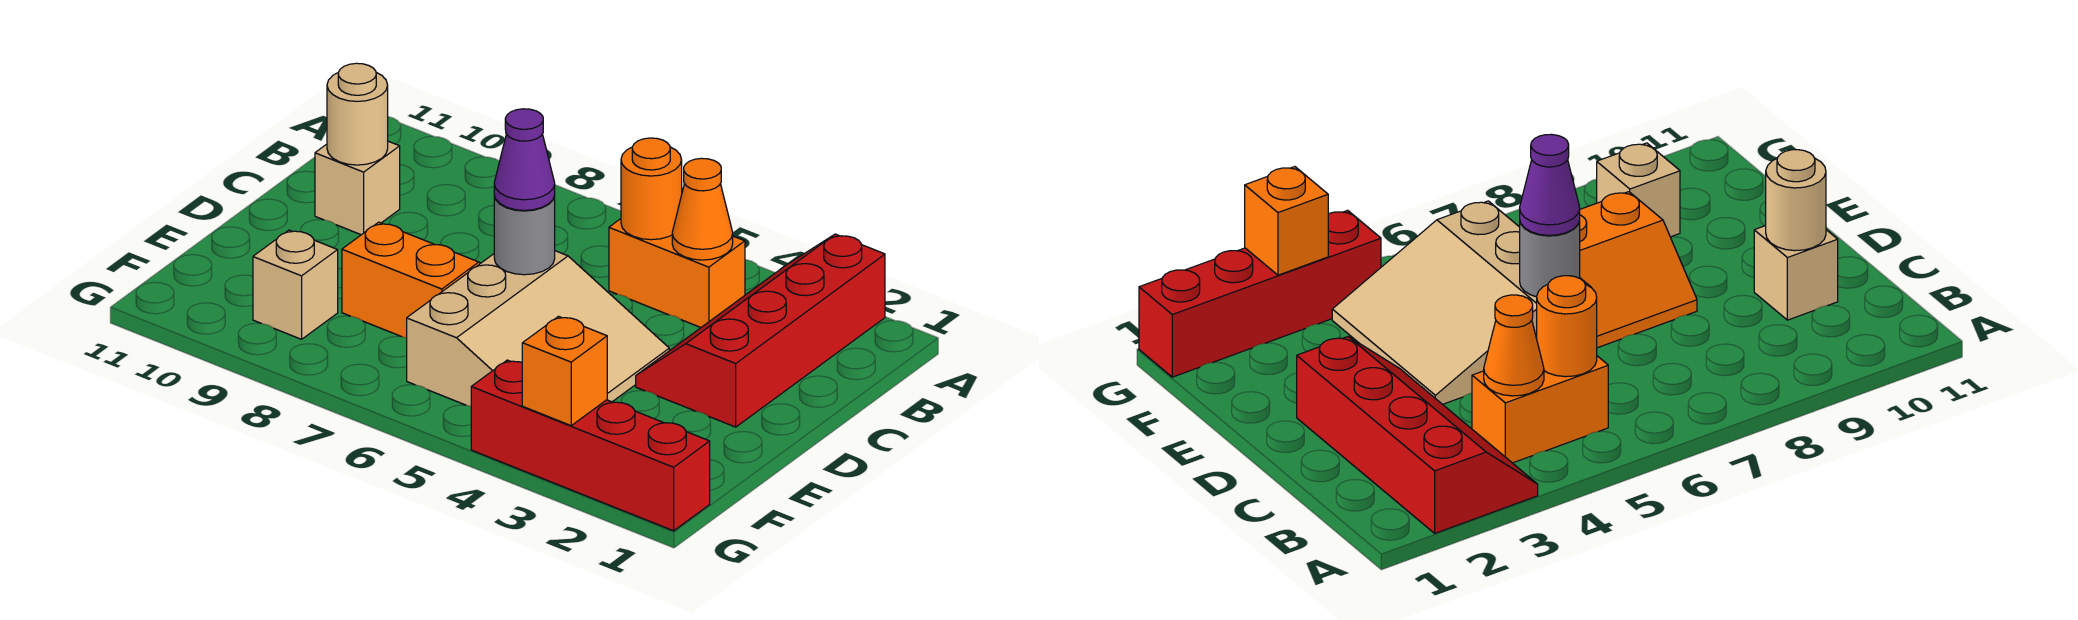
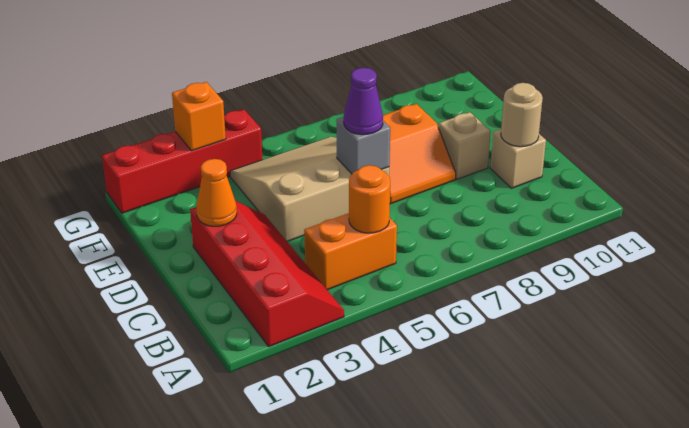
orange cone B4 level 2 -> orange cone D2 level 2
tan slope D4:F6 level 1 top 6 -> tan slope D4:F6 level 1 top D
grey round brick D6 level 2 -> grey brick D6 level 2
tan brick F9 level 1 -> tan brick D9 level 1

